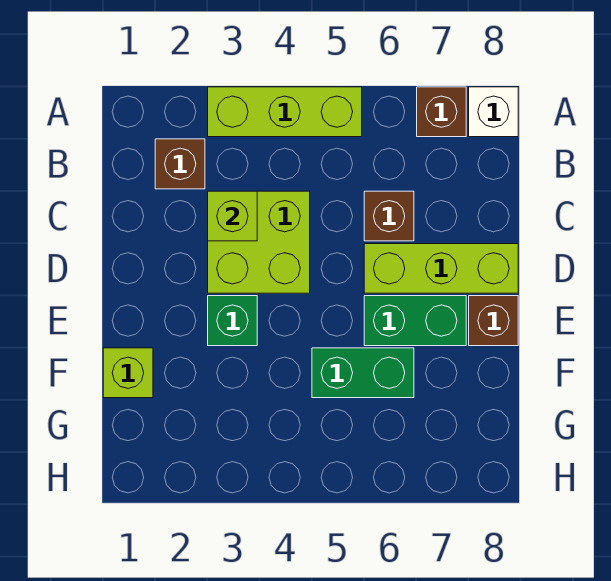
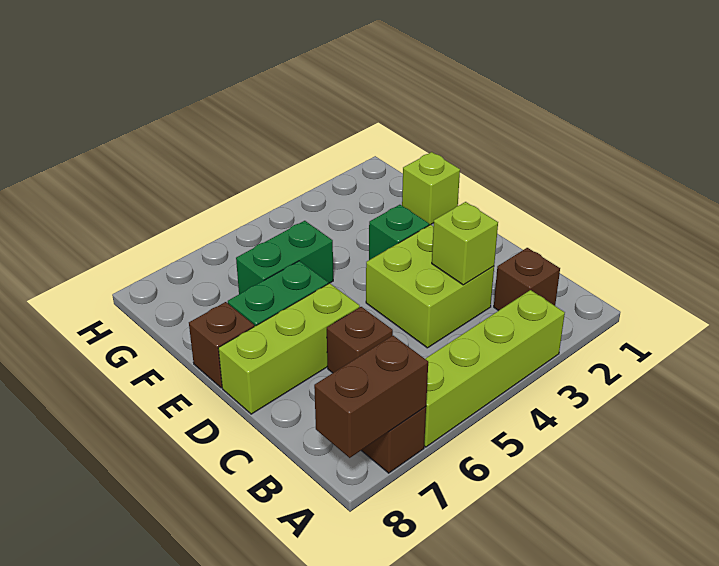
lime brick A3:A5 level 1 -> lime brick A3:A6 level 1
none -> brown brick A7:A8 level 2
white brick A8 level 1 -> none

